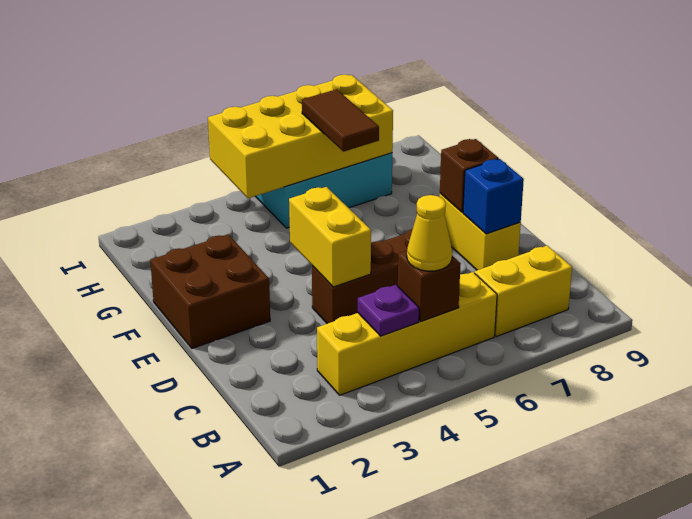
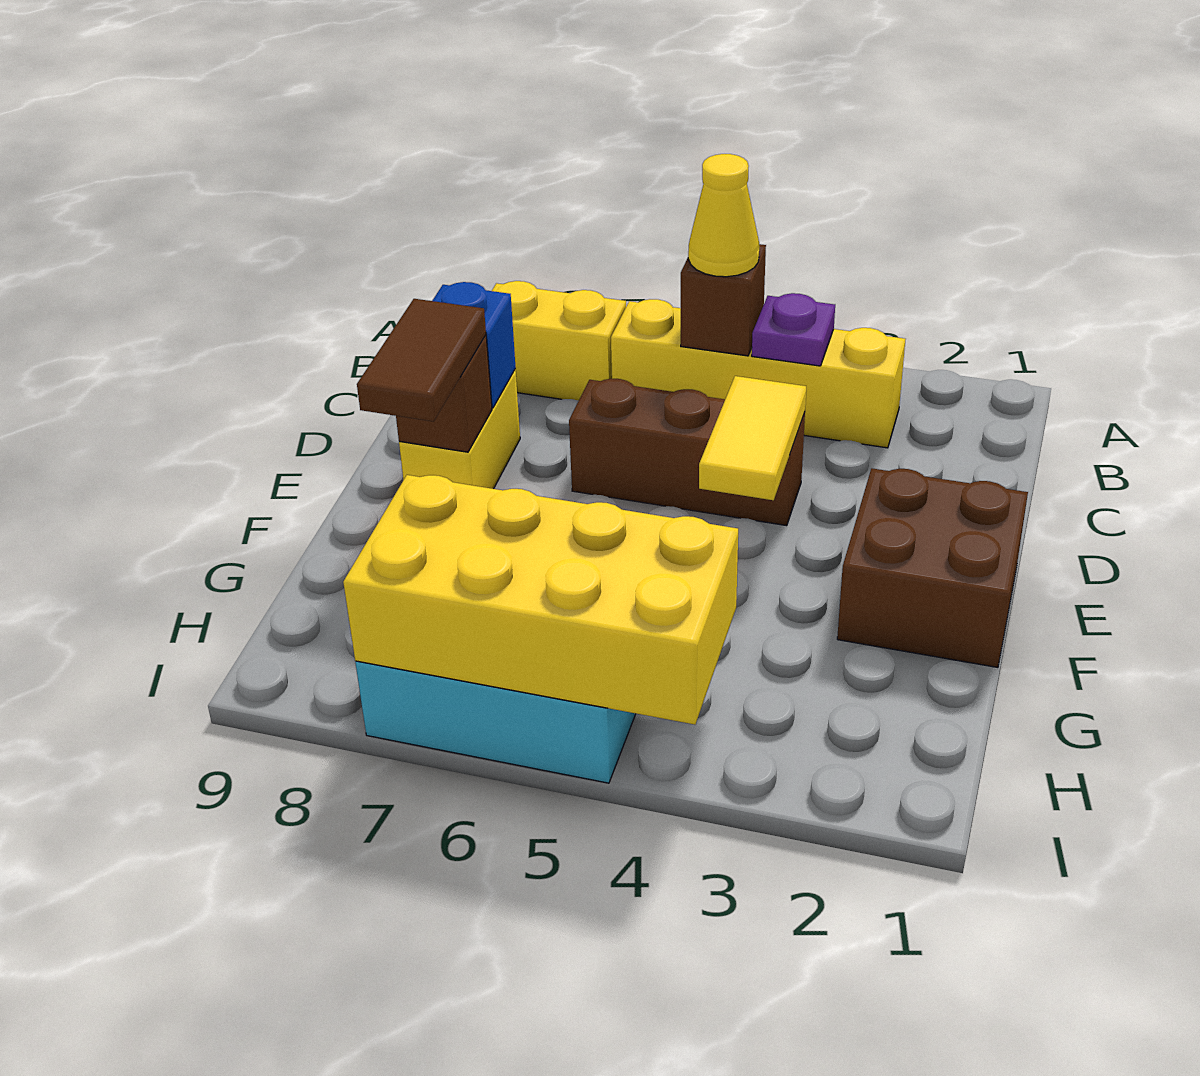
yellow brick D4:E4 level 2 -> yellow tile D4:E4 level 2
brown tile G6:H6 level 3 -> brown tile E8:F8 level 3

